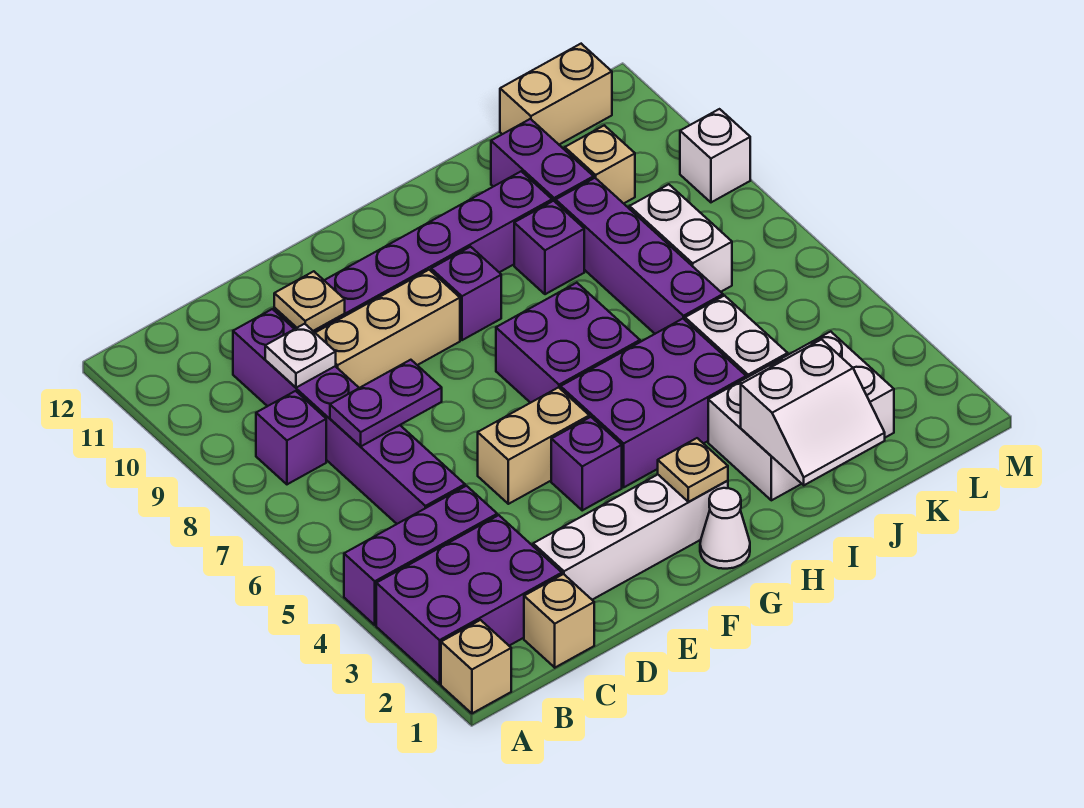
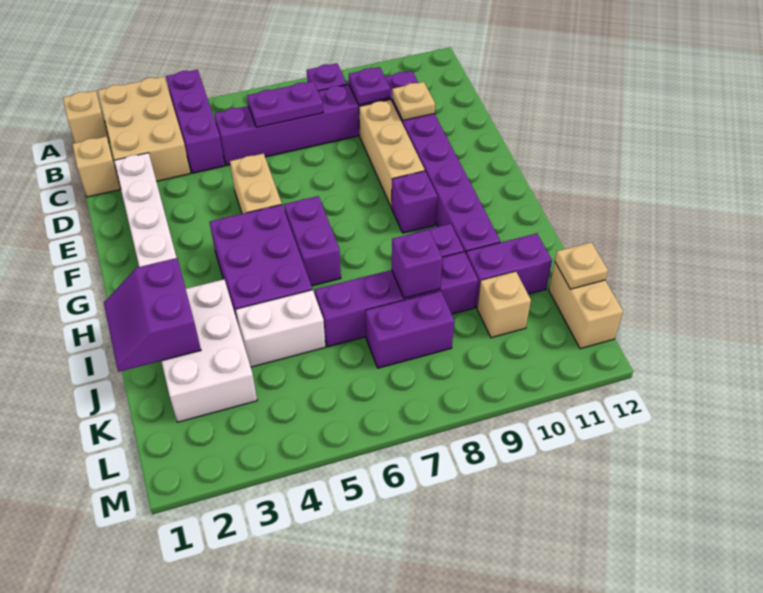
purple brick A2:C3 level 1 -> tan brick A2:C3 level 1
purple plate C7:D7 level 2 -> purple plate C6:C7 level 2
white plate C9 level 2 -> purple plate C9 level 2
purple brick F4 level 1 -> purple brick J8 level 2
white cone G1 level 1 -> none
tan plate G2 level 2 -> tan plate K12 level 2
purple brick G6:H7 level 1 -> purple brick G6:H6 level 1
white slope I1:J2 level 2 top 2 -> purple slope I1:J2 level 2 top 2
white brick K7:K8 level 1 -> purple brick K7:K8 level 1
white brick M9 level 1 -> none

